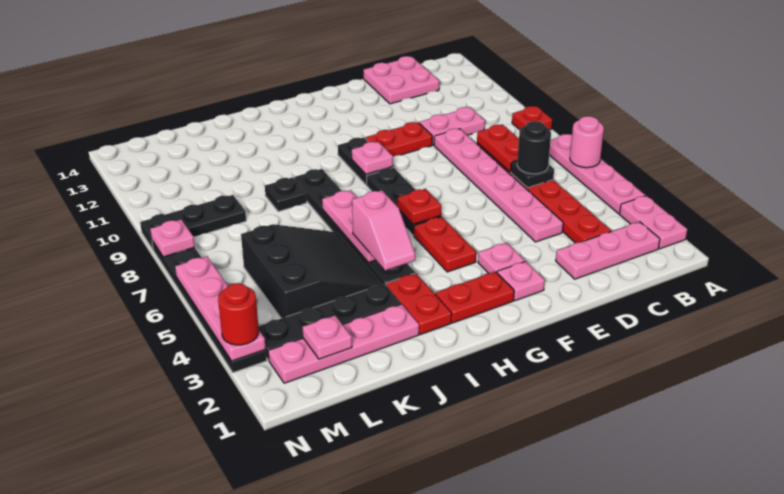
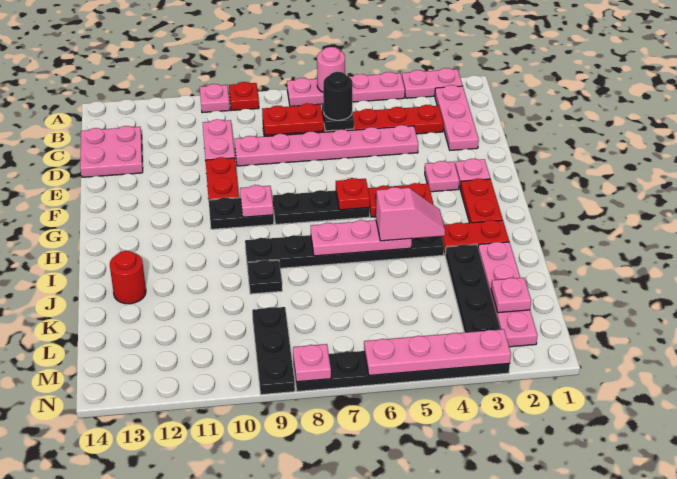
none -> pink plate A10 level 1
black slope J4:L6 level 1 top L -> none
red round brick N3 level 3 -> red round brick J13 level 1

